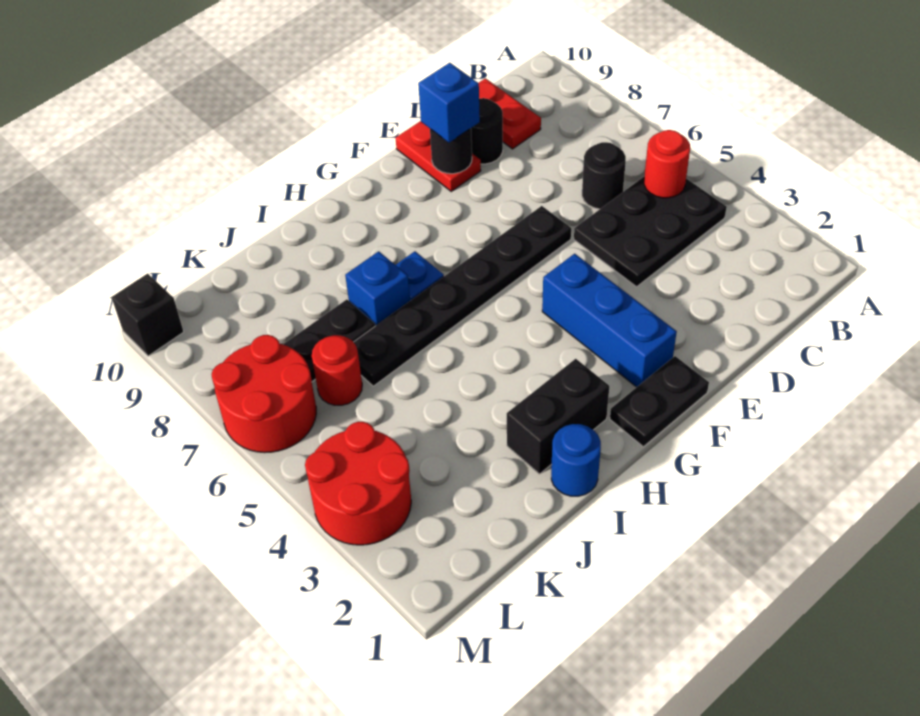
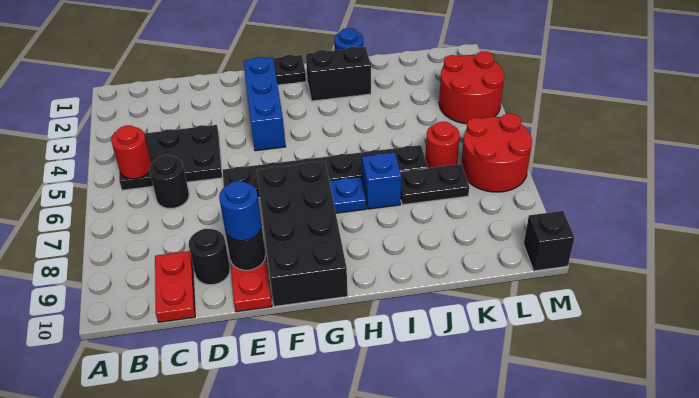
blue brick E9 level 3 -> blue round brick E9 level 3
none -> black brick F7:G10 level 1

